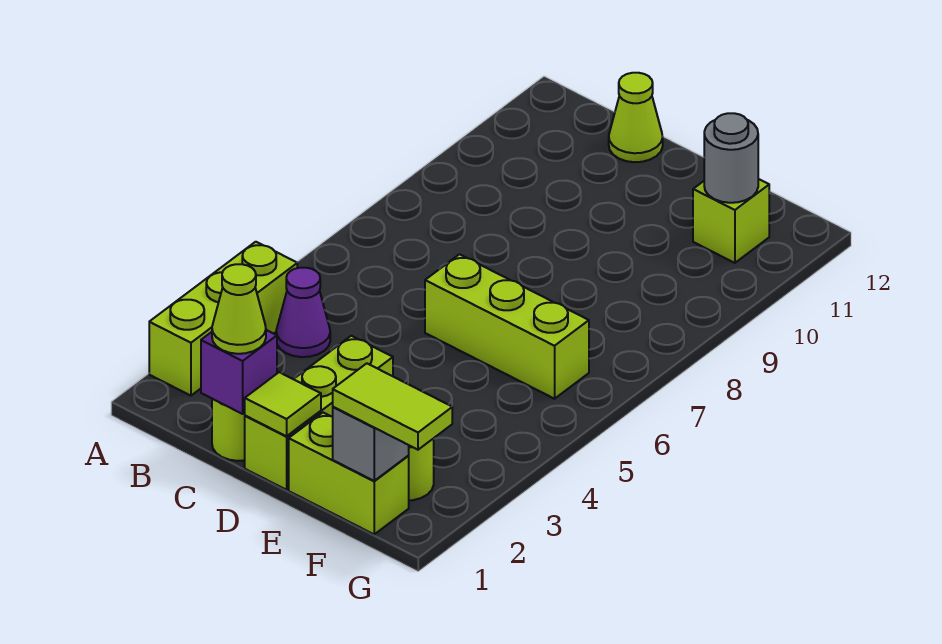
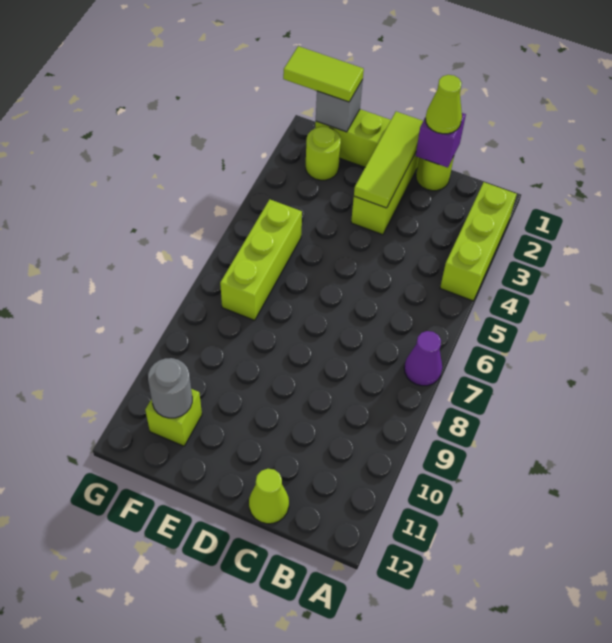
purple cone B4 level 1 -> purple cone A7 level 1
lime tile D1 level 2 -> lime tile D1:D3 level 2
lime brick D6:F6 level 1 -> lime brick F5:F7 level 1

